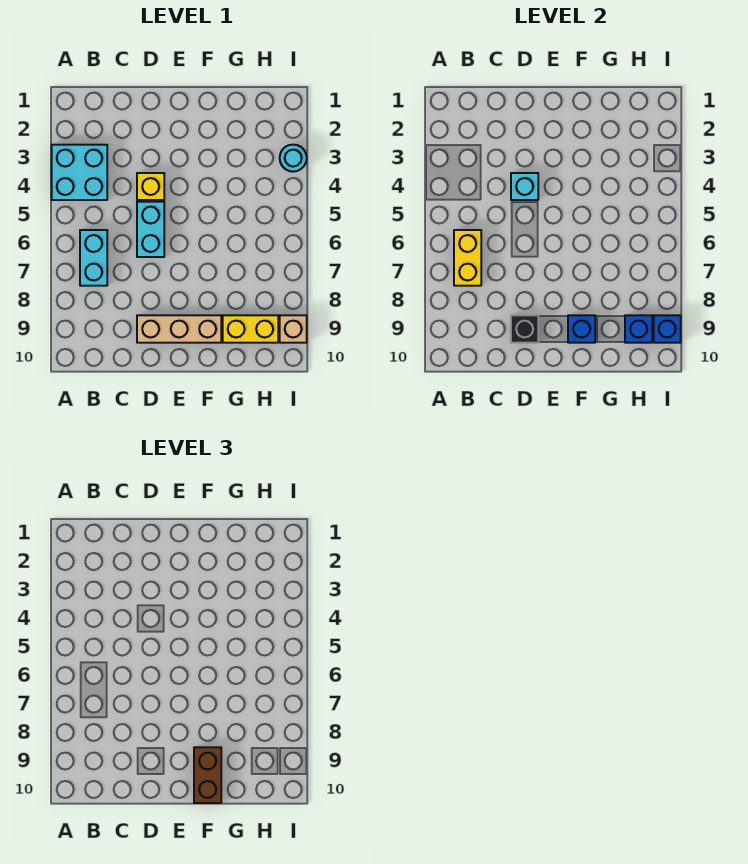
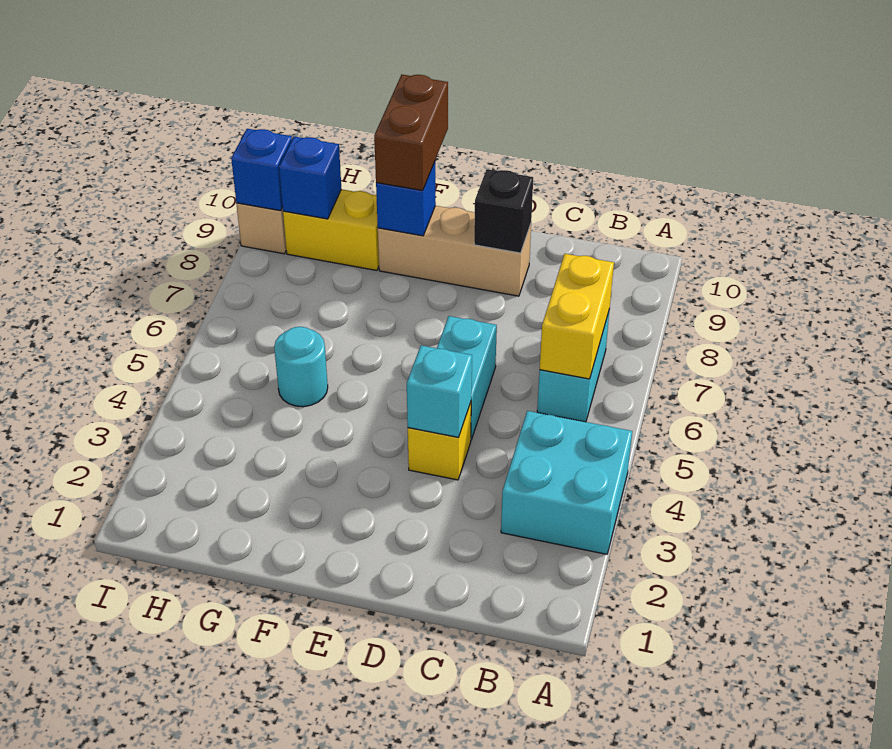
cyan round brick I3 level 1 -> cyan round brick G5 level 1

